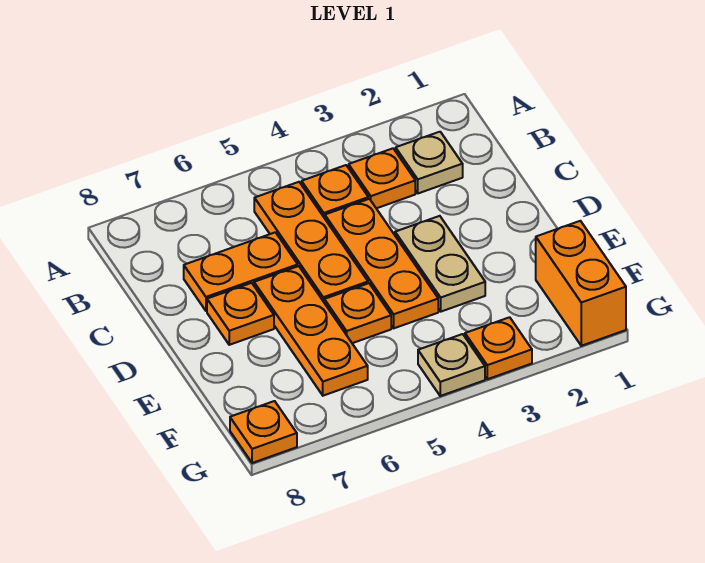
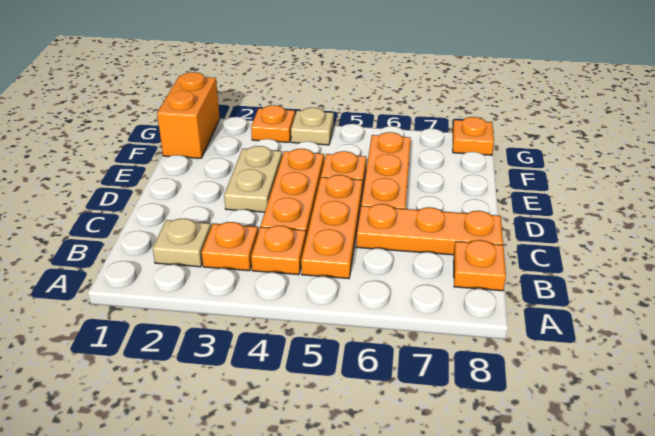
orange plate C6:C7 level 1 -> orange plate C6:C8 level 1
orange plate D7 level 1 -> orange plate B8 level 1

